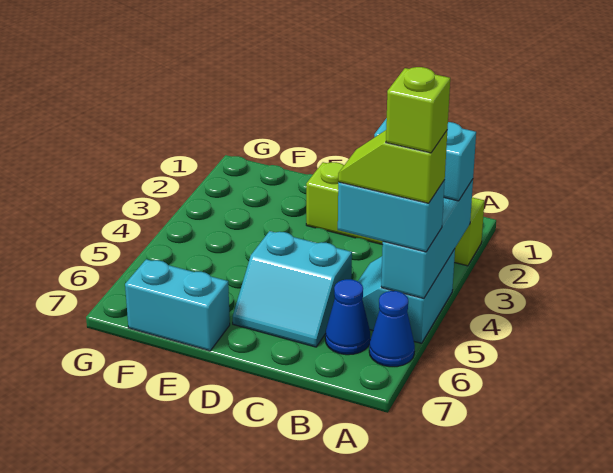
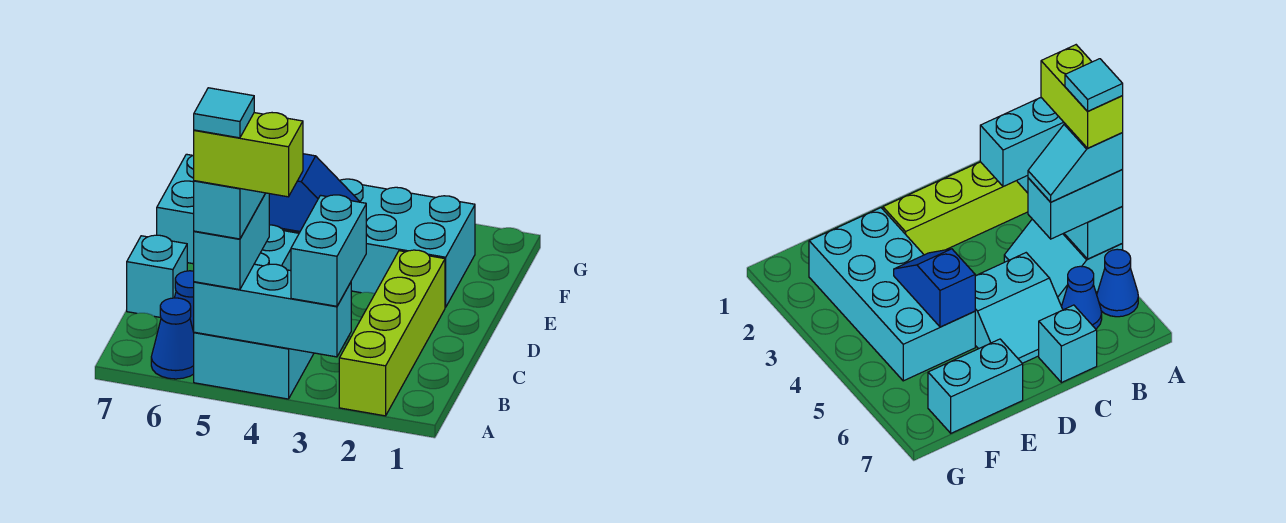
lime slope A5:B5 level 4 top A -> cyan slope A5:B5 level 4 top A
lime brick A5 level 5 -> lime brick A4:A5 level 5
none -> cyan tile A5 level 6
none -> cyan brick C7 level 1
none -> cyan brick E2:F5 level 1
none -> blue slope E4:E5 level 2 top 5

